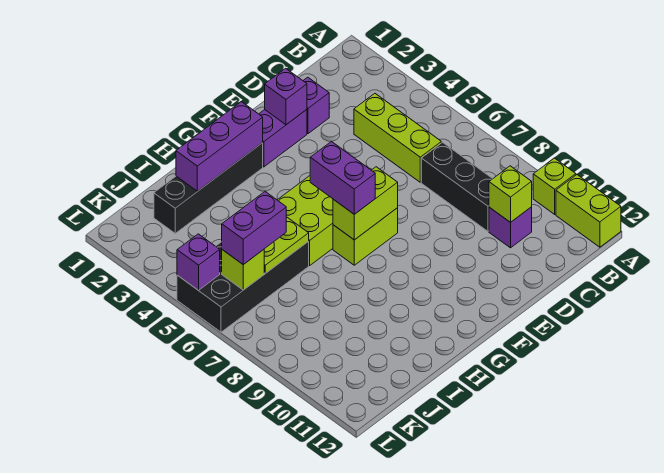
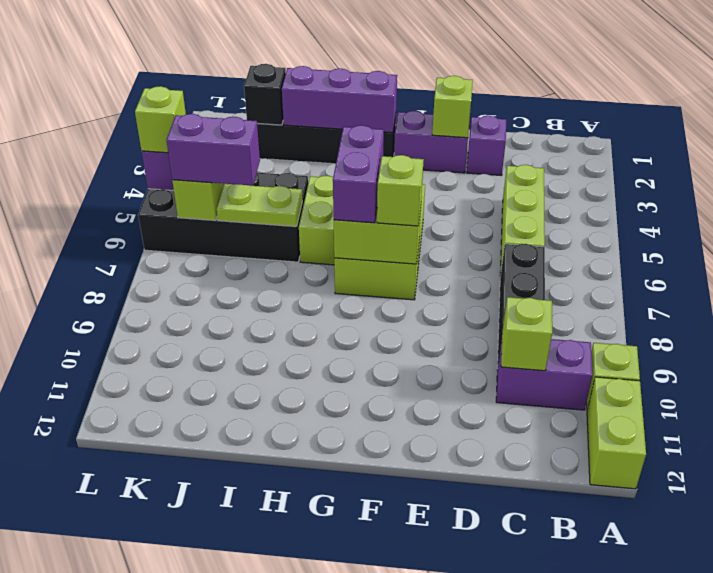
purple brick C10 level 1 -> purple brick B10:C10 level 1
purple brick E2 level 2 -> lime brick E2 level 2
none -> lime brick F7 level 3
none -> black brick J2 level 2
none -> lime brick L5 level 3

